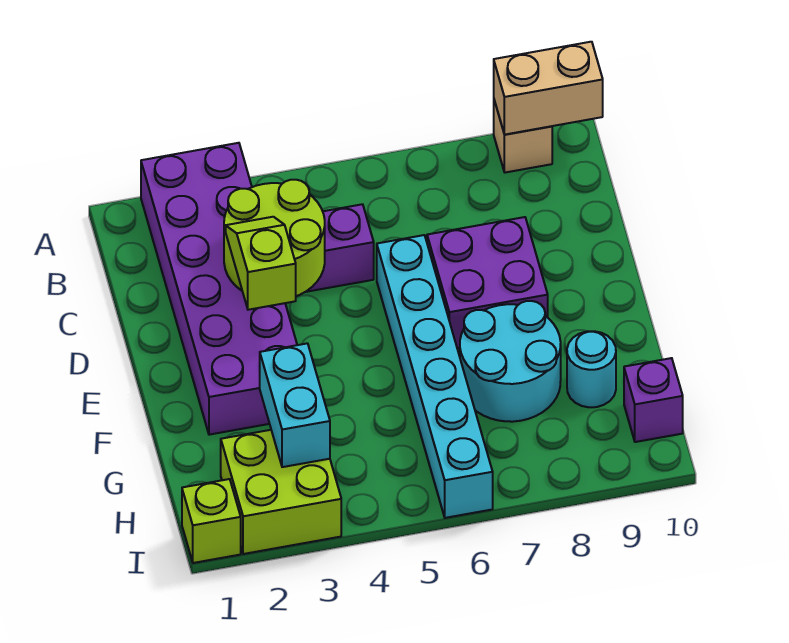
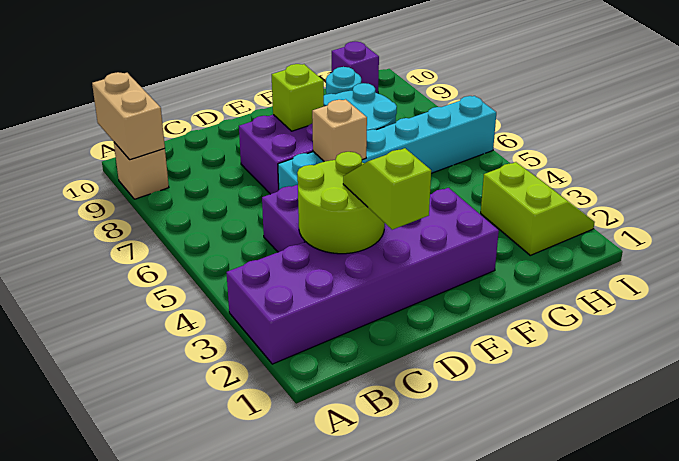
lime slope D3:E3 level 3 top E -> lime slope D2:D3 level 3 top 2
none -> tan brick E6 level 2
cyan brick G3:H3 level 2 -> none
lime brick H2:I3 level 1 -> lime slope H2:I3 level 1 top H
lime brick I1 level 1 -> lime brick E8 level 2

